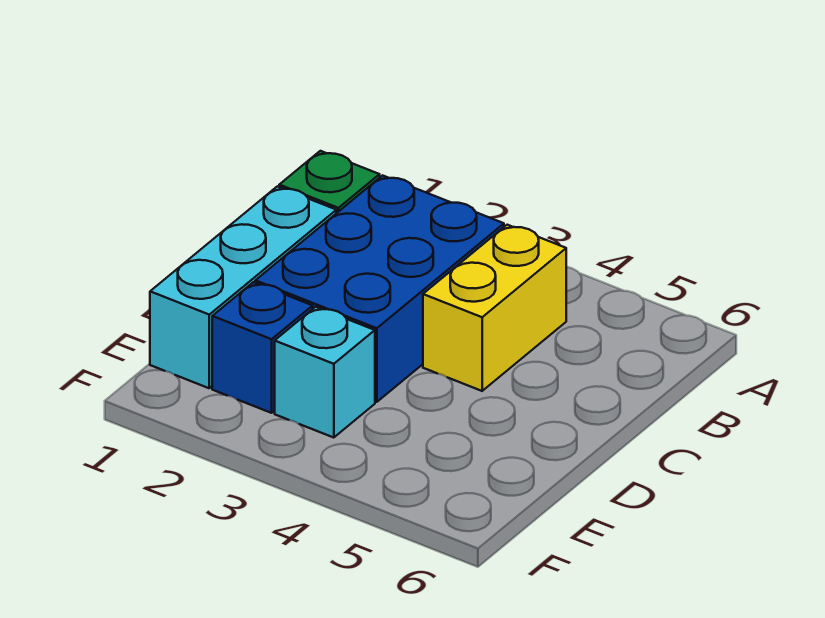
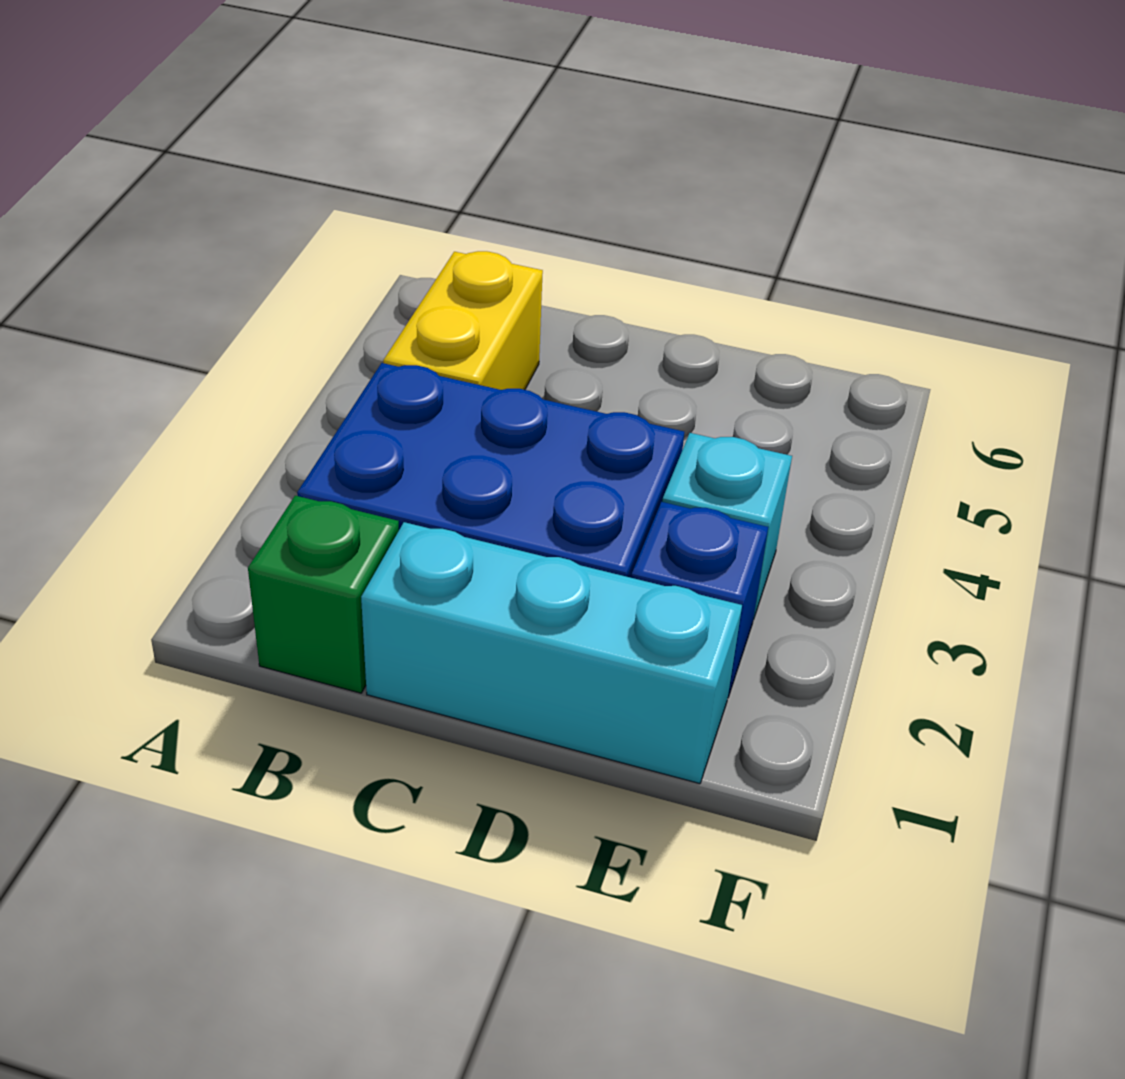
yellow brick B4:C4 level 1 -> yellow brick B4:B5 level 1

